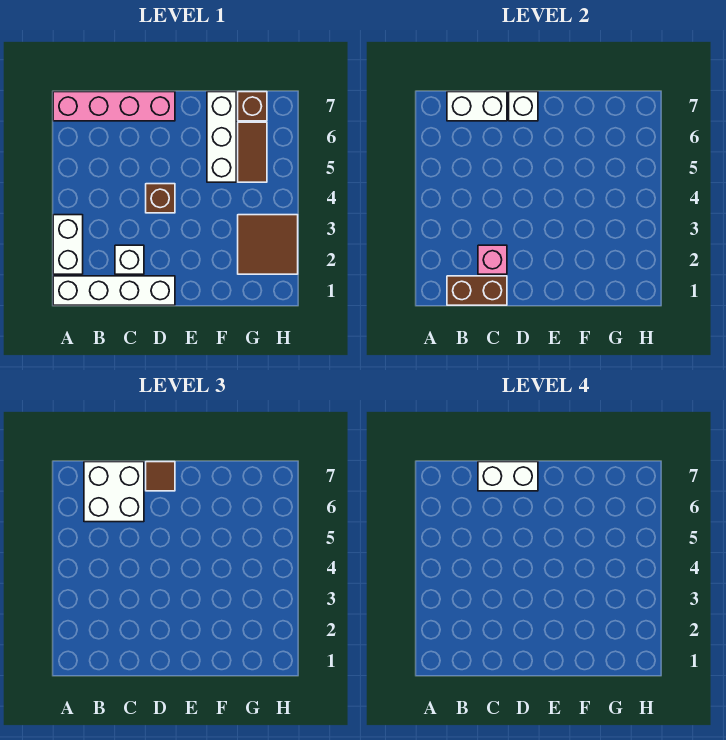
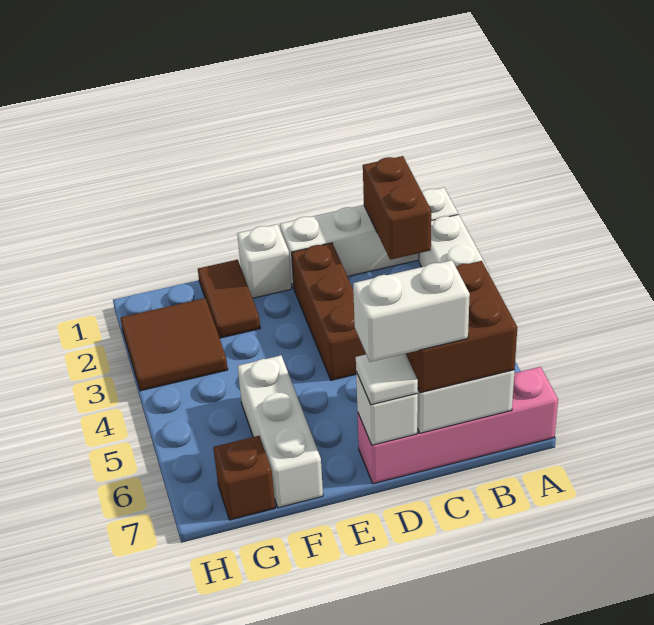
brown brick B1:C1 level 2 -> brown brick B1:B2 level 2
white brick B6:C7 level 3 -> brown brick B6:C7 level 3
white brick C2 level 1 -> white brick E1 level 1
pink brick C2 level 2 -> none
brown brick D4 level 1 -> brown brick D2:D4 level 1
brown tile D7 level 3 -> white tile D7 level 3
brown tile G5:G6 level 1 -> brown tile F1:F2 level 1

